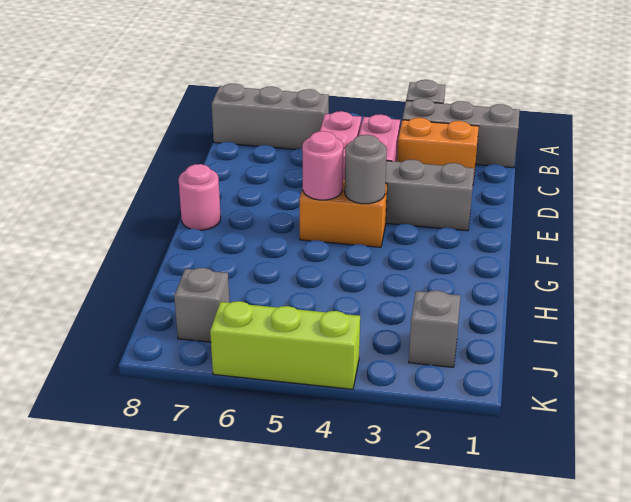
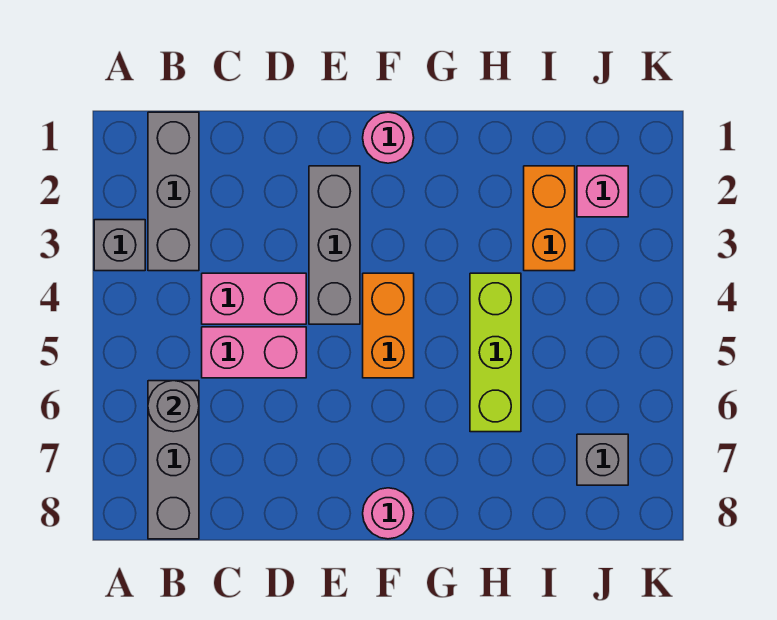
orange brick C2:C3 level 1 -> orange brick I2:I3 level 1
grey round brick F4 level 2 -> grey round brick B6 level 2
pink round brick F5 level 2 -> pink round brick F1 level 1
grey brick J2 level 1 -> pink brick J2 level 1
lime brick K4:K6 level 1 -> lime brick H4:H6 level 1

